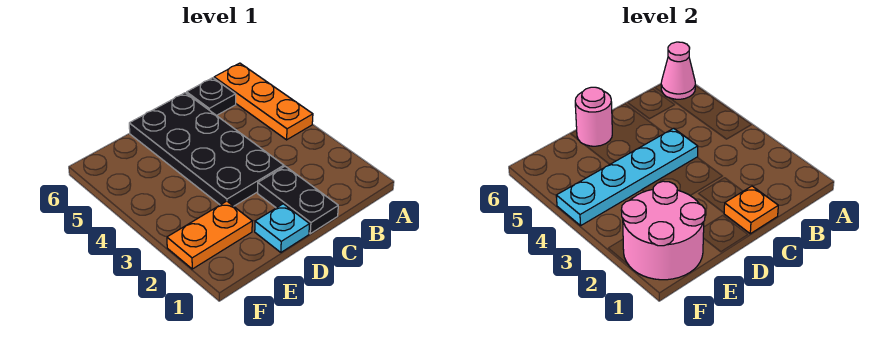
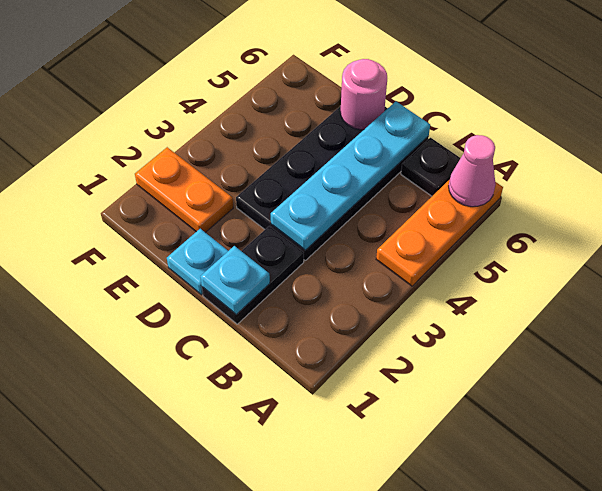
orange plate C1 level 2 -> cyan plate C1 level 2
cyan plate C4:F4 level 2 -> cyan plate C3:C6 level 2
pink round brick E1:F2 level 2 -> none

